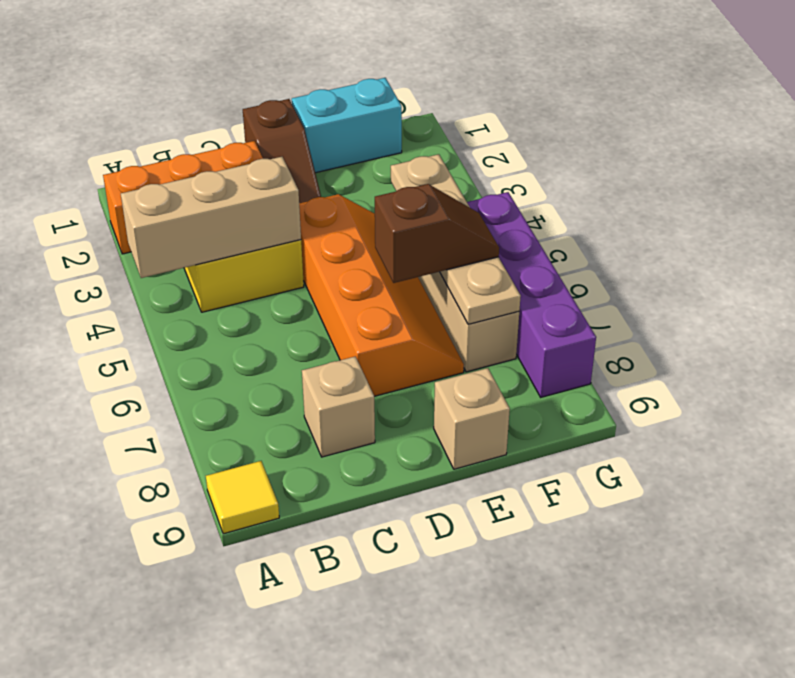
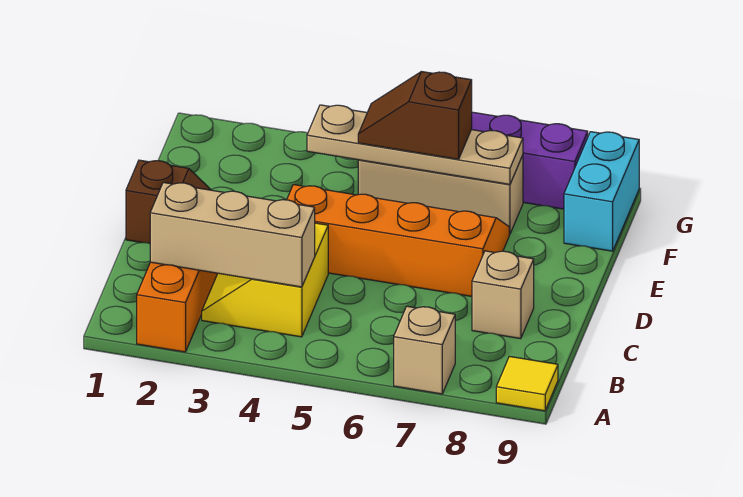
tan brick A4:C4 level 2 -> tan brick B2:B4 level 2
cyan brick E1:F1 level 1 -> cyan brick F9:G9 level 1
brown slope E6:F6 level 3 top E -> brown slope F5:F6 level 3 top 6
tan brick E9 level 1 -> tan brick A7 level 1

